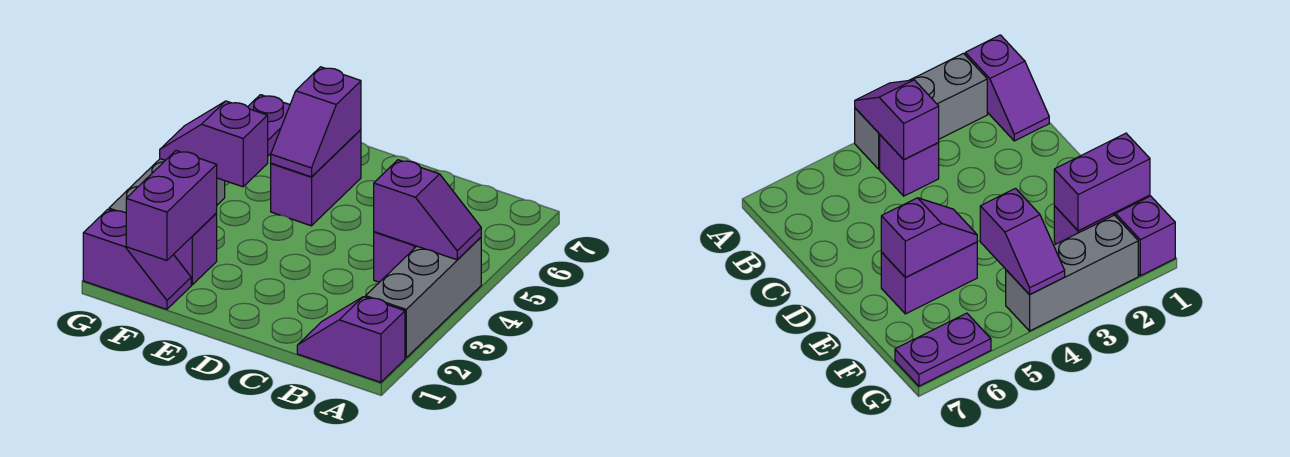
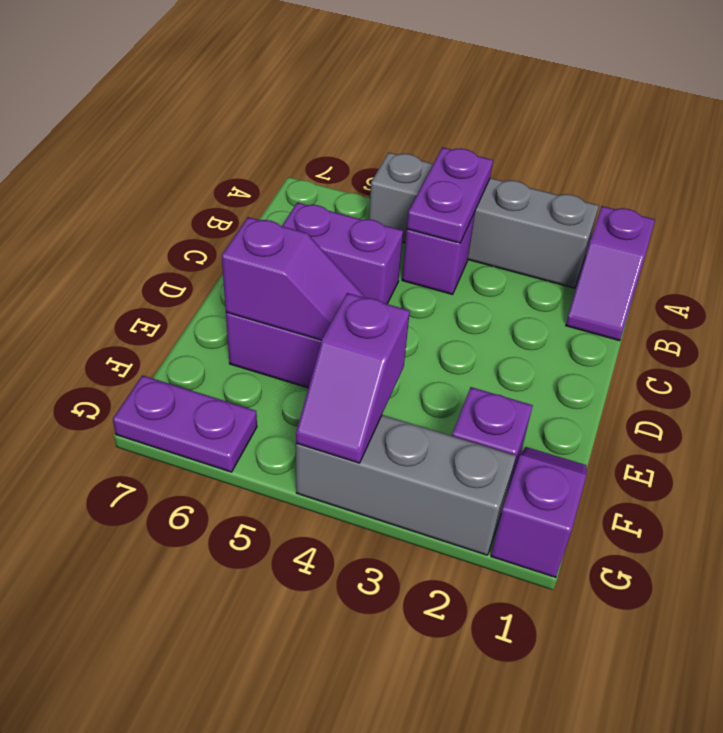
grey brick A2:A4 level 1 -> grey brick A2:A5 level 1
purple slope A4:B4 level 2 top B -> purple plate A4:B4 level 2
purple brick F1:F2 level 2 -> purple brick C5:C6 level 1

